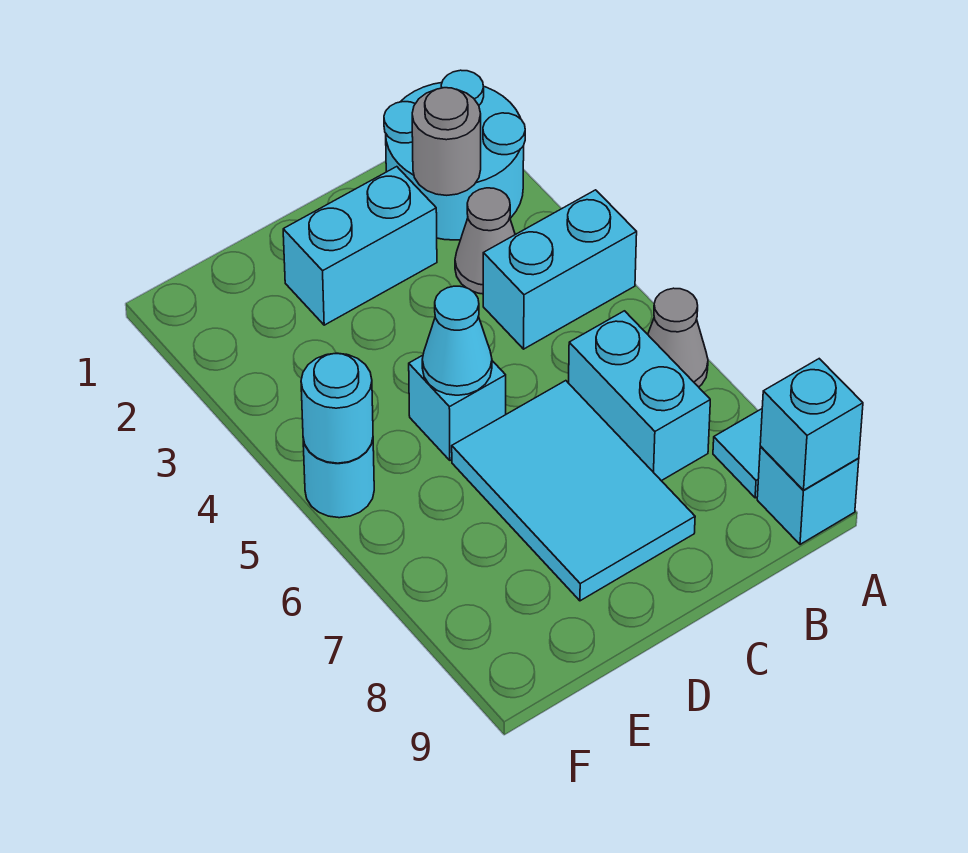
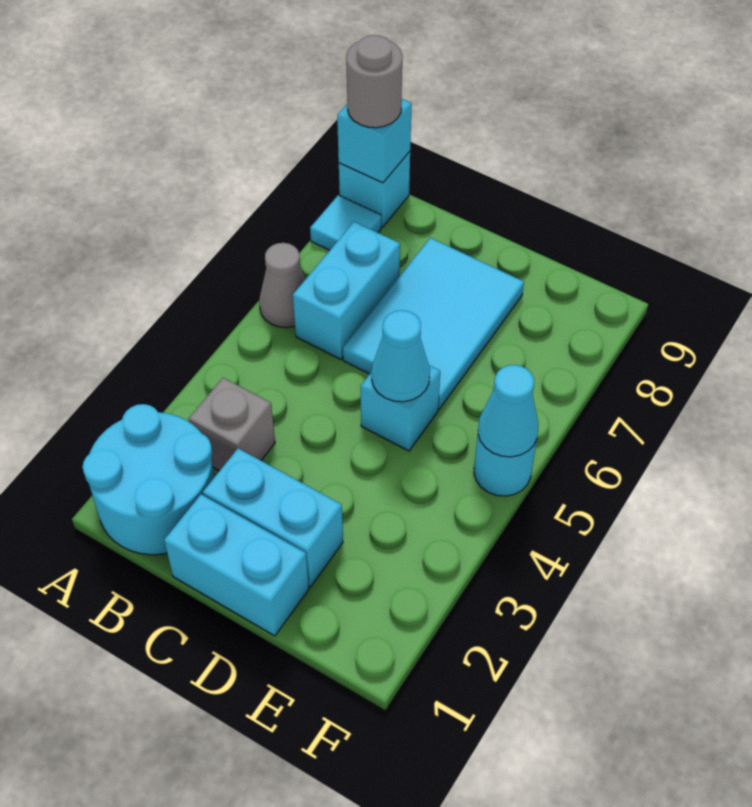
cyan brick A4:B4 level 1 -> cyan brick C1:D1 level 1
grey round brick B2 level 2 -> grey round brick A9 level 3
grey cone B3 level 1 -> grey brick B3 level 1
cyan round brick F5 level 2 -> cyan cone F5 level 2

